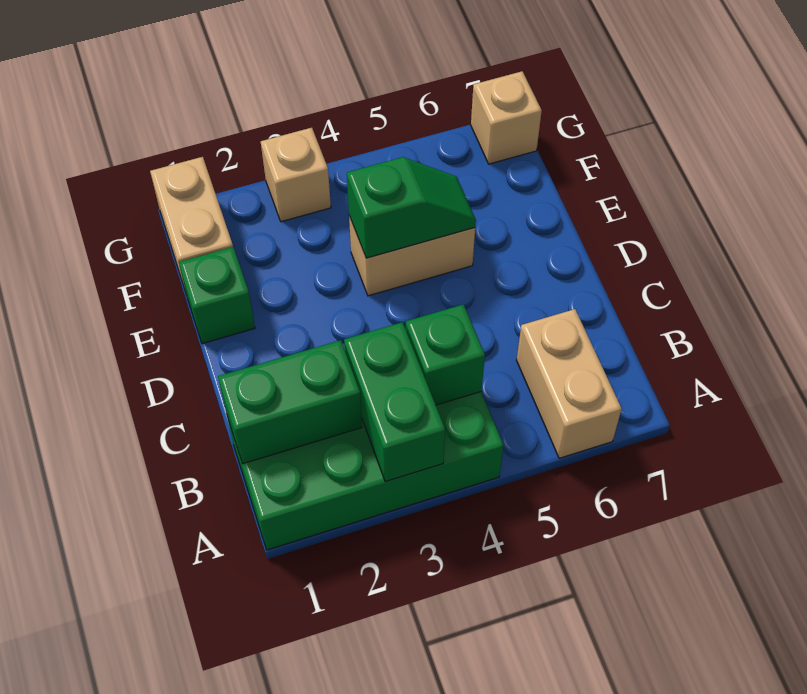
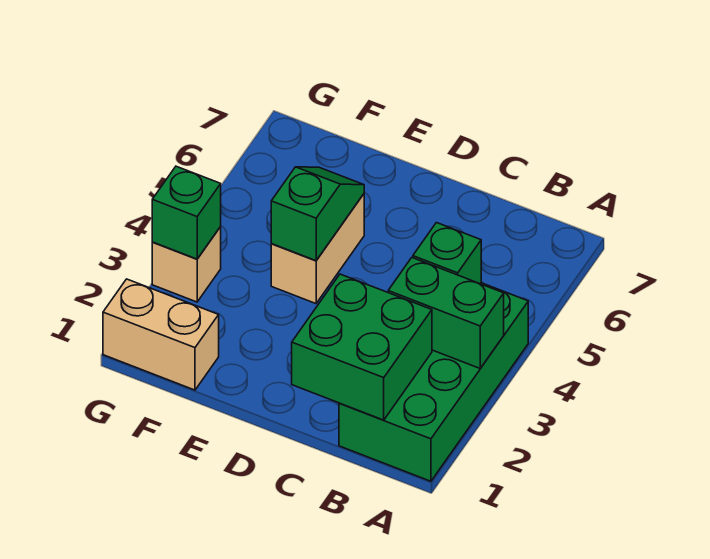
tan brick A6:B6 level 1 -> none
green brick B1:B2 level 2 -> green brick B1:C2 level 2
green brick E1 level 1 -> green brick G3 level 2
tan brick G7 level 1 -> none

